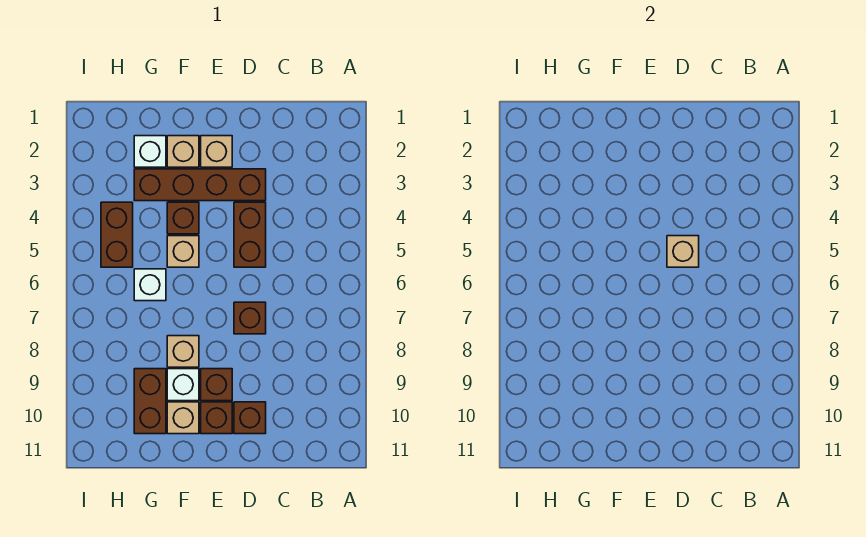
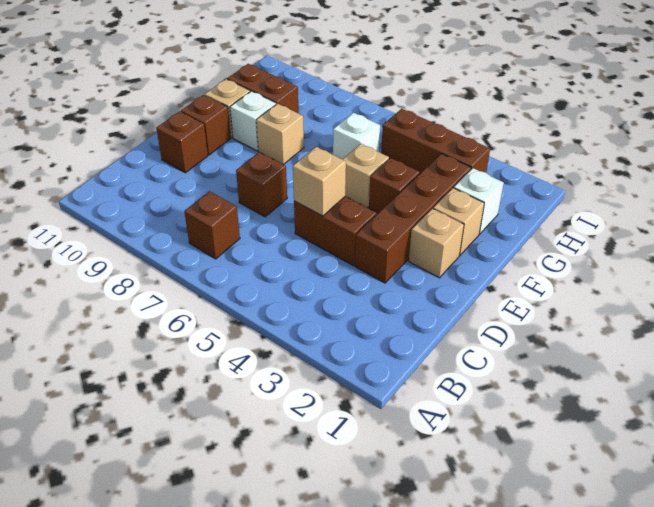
brown brick E9 level 1 -> brown brick B7 level 1
brown brick H4:H5 level 1 -> brown brick H3:H5 level 1

